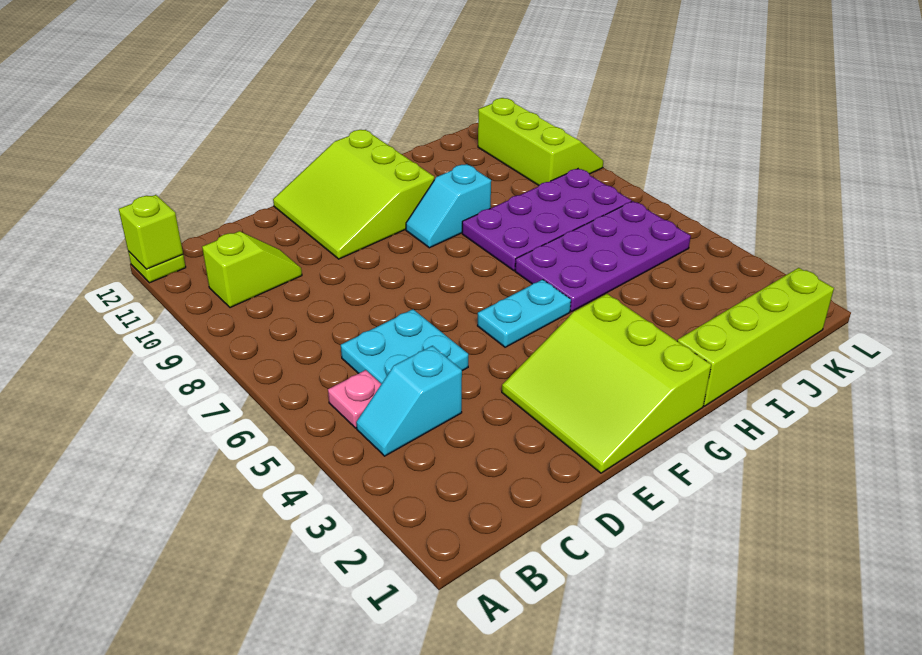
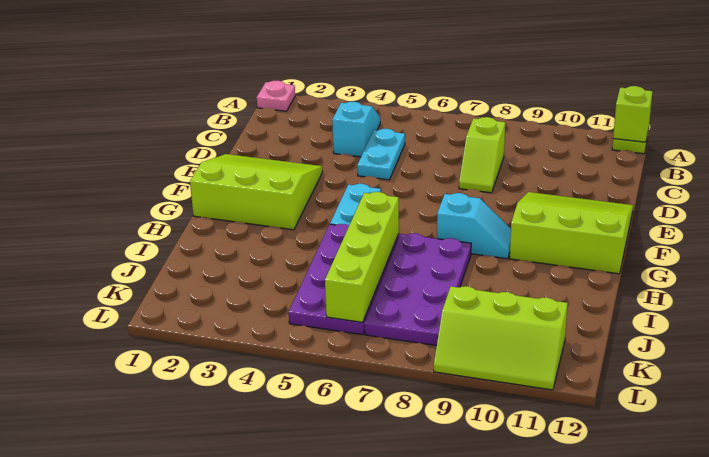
pink plate B5 level 1 -> pink plate A1 level 1
lime slope B10:C10 level 1 top B -> lime slope C8:D8 level 1 top C
cyan plate C5:D6 level 1 -> cyan plate C5:D5 level 1
cyan slope G9:H9 level 1 top H -> cyan slope G8:G9 level 1 top 8
lime brick H1:K1 level 1 -> lime brick H6:K6 level 2

